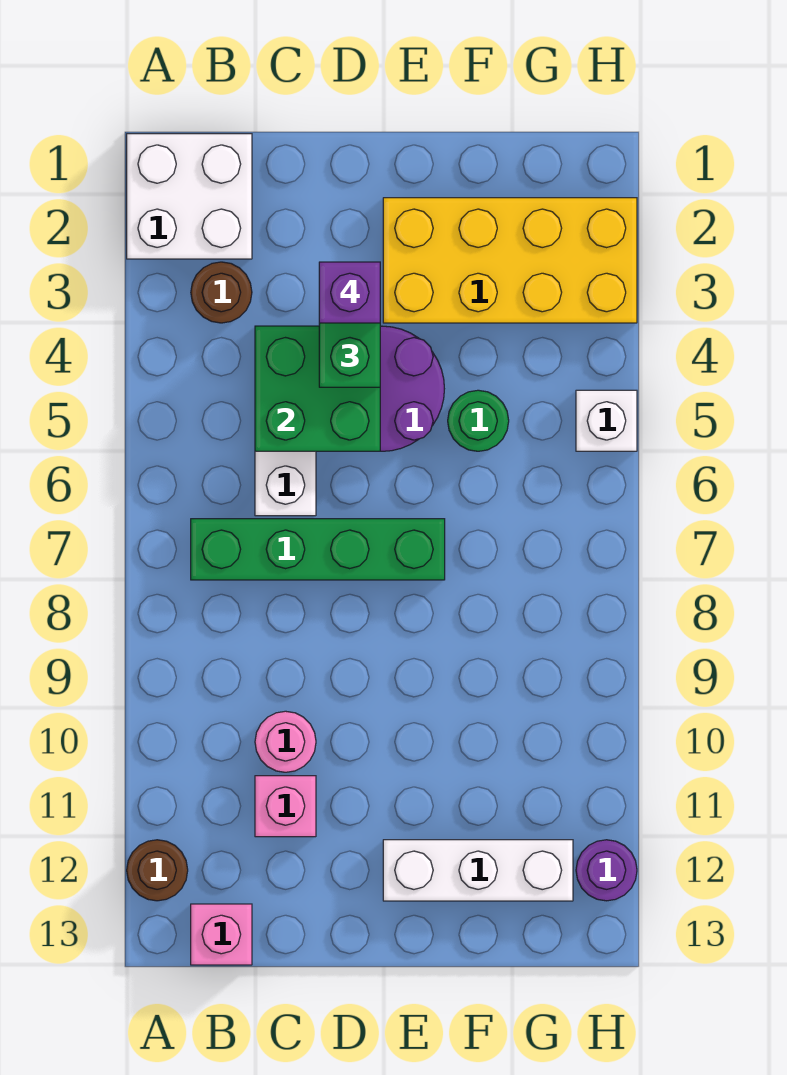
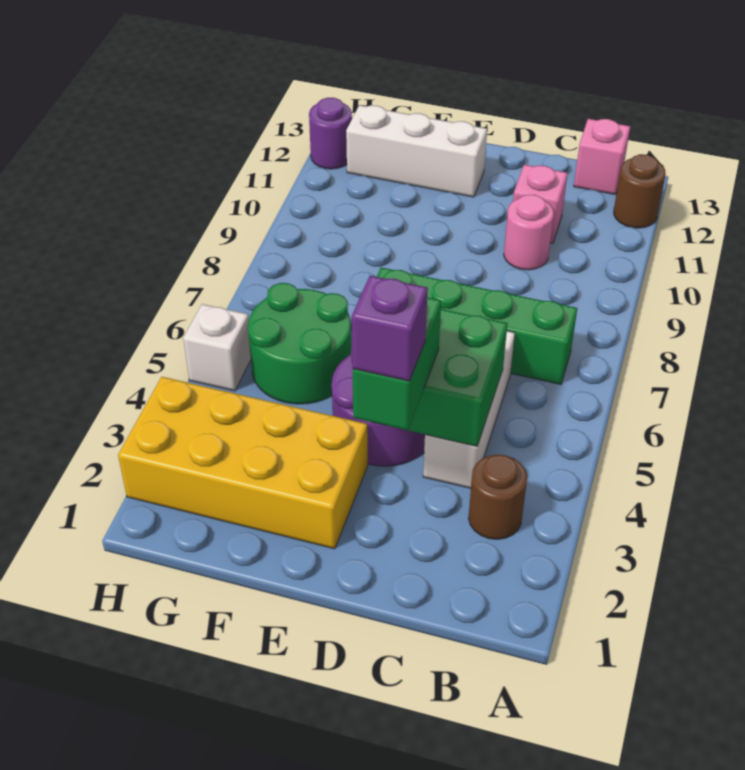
white brick A1:B2 level 1 -> none
green round brick F5 level 1 -> green round brick F5:G6 level 1

